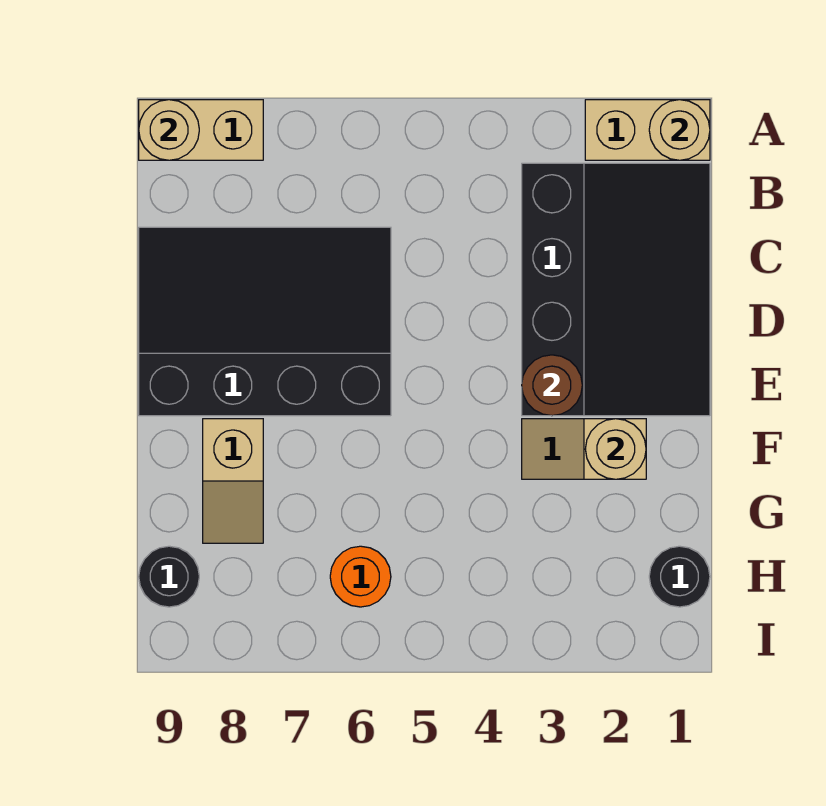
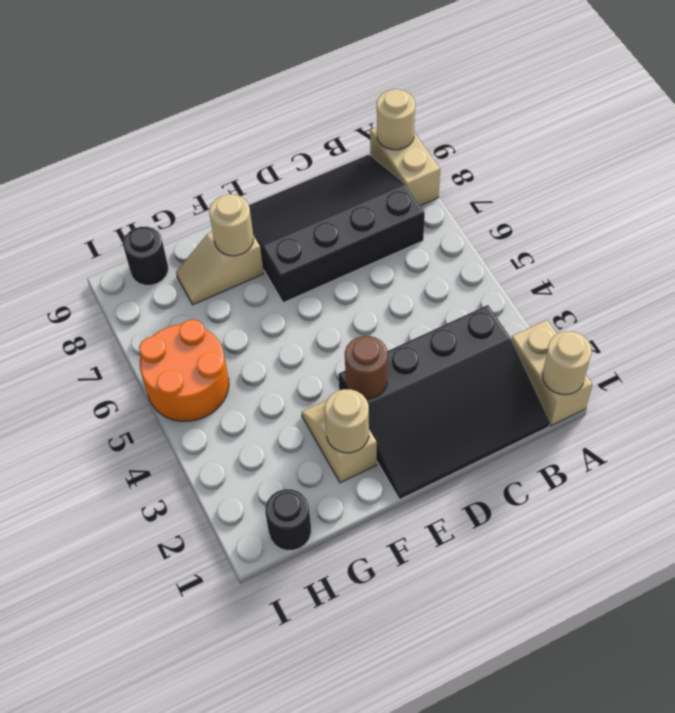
black slope C6:E9 level 1 top E -> black slope B7:E9 level 1 top 7
none -> tan round brick F8 level 2
orange round brick H6 level 1 -> orange round brick H5:I6 level 1

